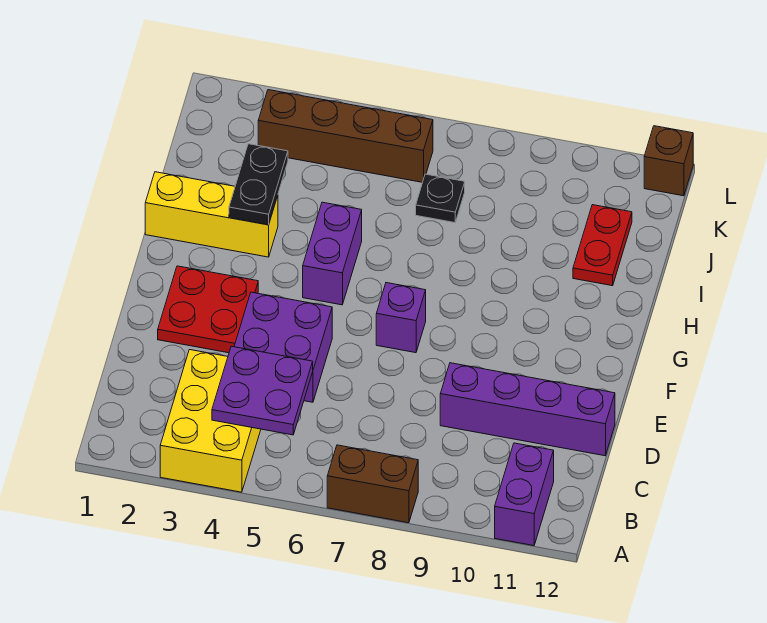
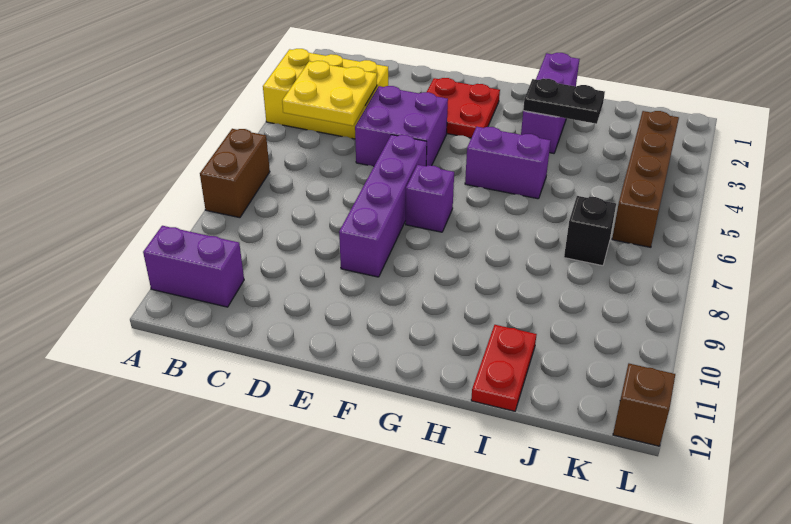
purple plate B4:C5 level 2 -> yellow plate B4:C5 level 2
purple brick D9:D12 level 1 -> purple brick E6:E9 level 1
yellow brick H1:H3 level 1 -> purple brick H1:H3 level 1
red plate I11:J11 level 1 -> red plate I11:I12 level 1
black plate J7 level 1 -> black brick J7 level 1

